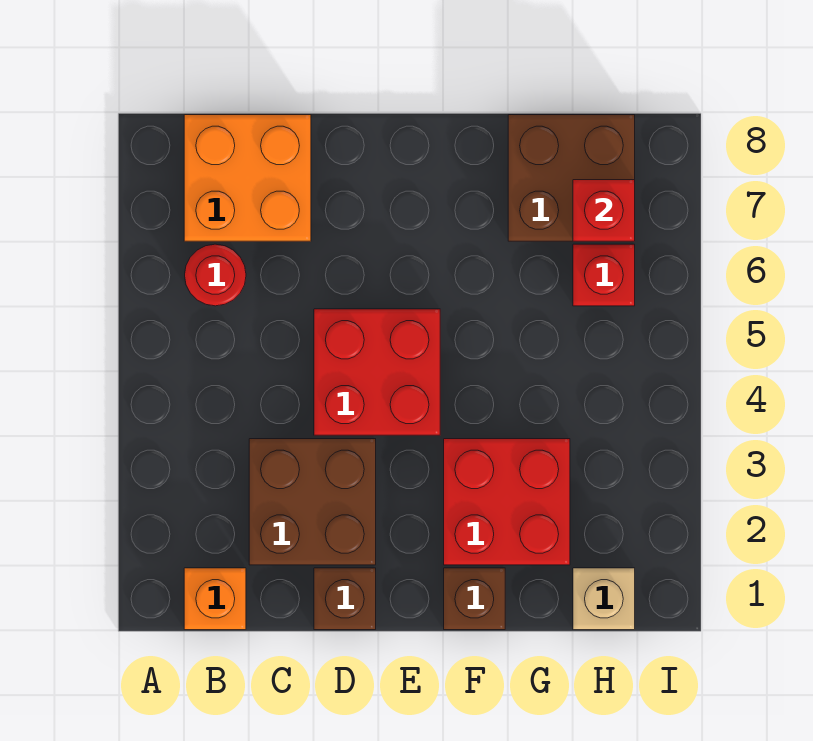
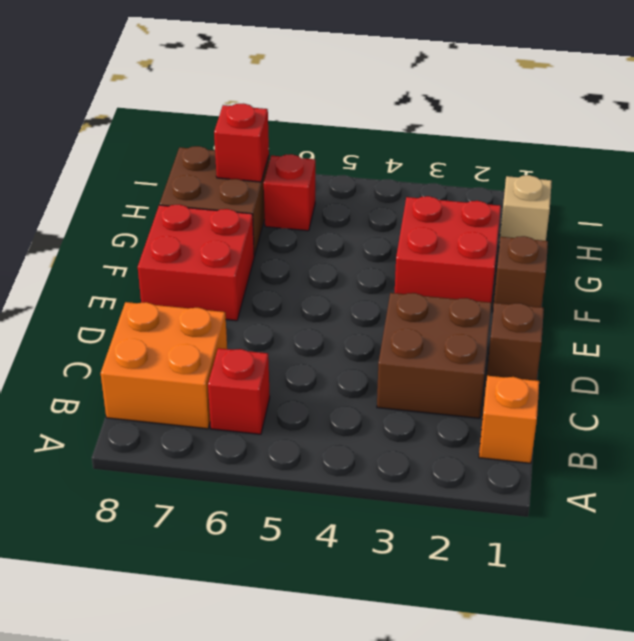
red round brick B6 level 1 -> red brick B6 level 1
red brick D4:E5 level 1 -> red brick E7:F8 level 1

